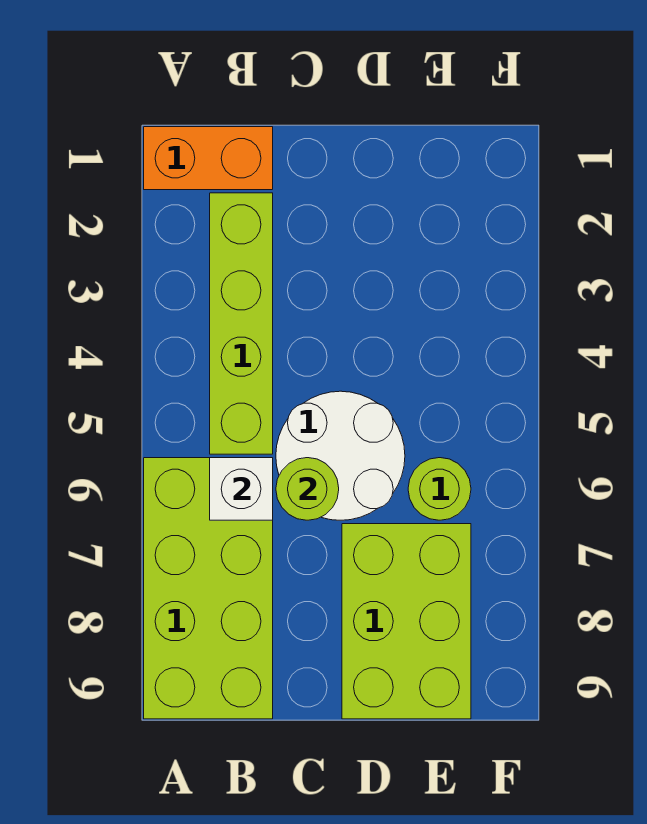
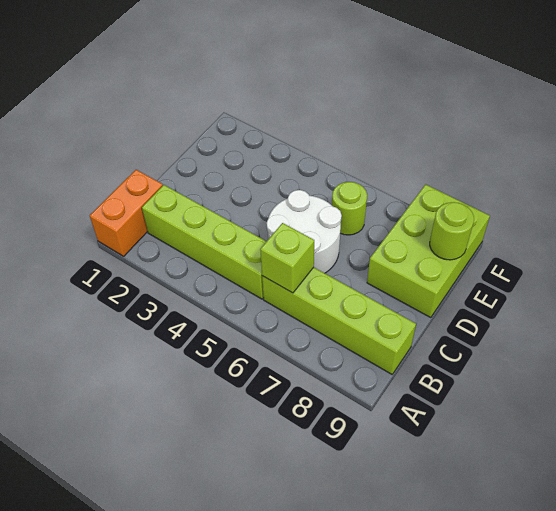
lime brick A6:B9 level 1 -> lime brick B6:B9 level 1
white brick B6 level 2 -> lime brick B6 level 2
lime round brick C6 level 2 -> lime round brick E9 level 2
lime brick D7:E9 level 1 -> lime brick D8:F9 level 1

